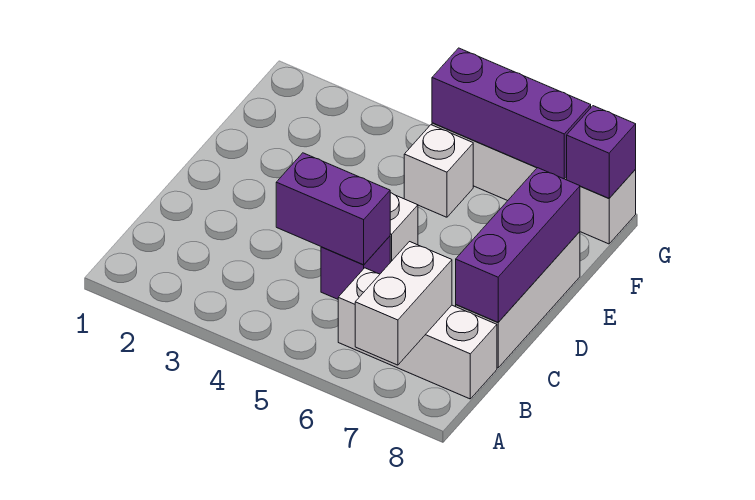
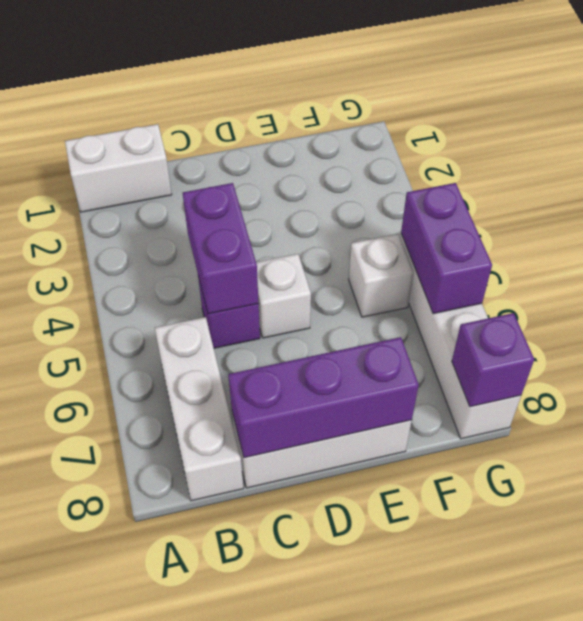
white brick A7:B7 level 2 -> white brick A1:B1 level 1
purple brick G5:G7 level 2 -> purple brick G5:G6 level 2

